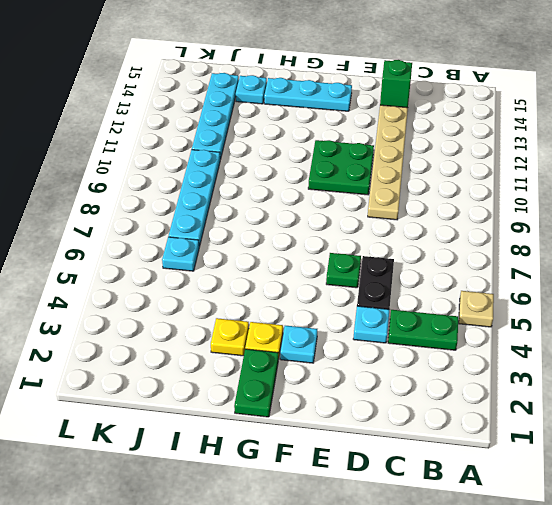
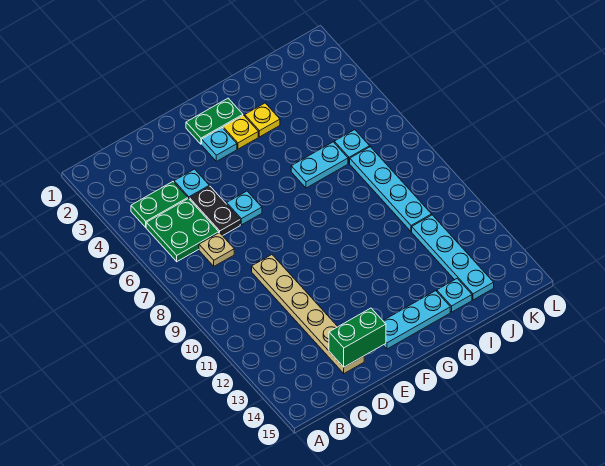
tan plate A5 level 1 -> tan plate C7 level 1
green brick D14 level 2 -> green brick D14:E14 level 2
green plate E6 level 1 -> cyan plate E6 level 1
green plate E10:F11 level 1 -> green plate B5:C6 level 1
green plate G1:G2 level 1 -> green plate F2:G2 level 1
none -> cyan plate H6:I6 level 1

